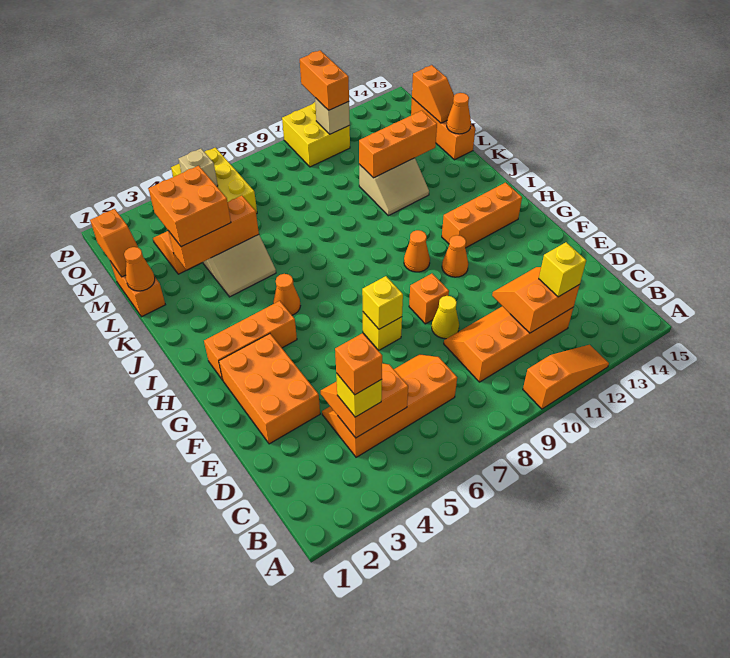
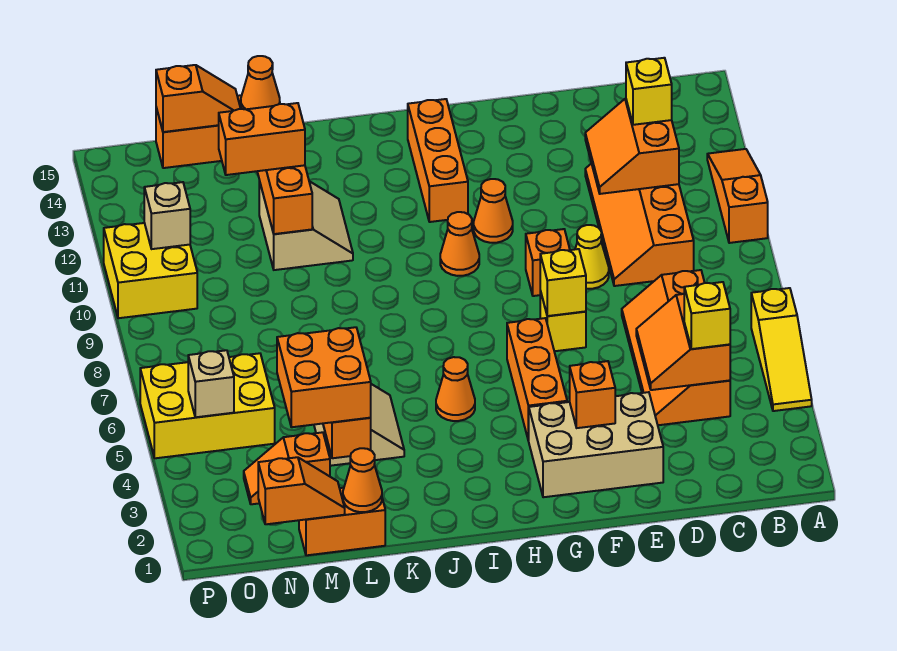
none -> yellow slope A4:A6 level 1 top 6
orange brick C4 level 4 -> orange brick F3 level 2
orange brick E2:G3 level 1 -> tan brick E2:G3 level 1
orange brick H2:H4 level 1 -> orange brick G4:G6 level 1
orange brick O11:P11 level 3 -> orange brick L12:M12 level 3

